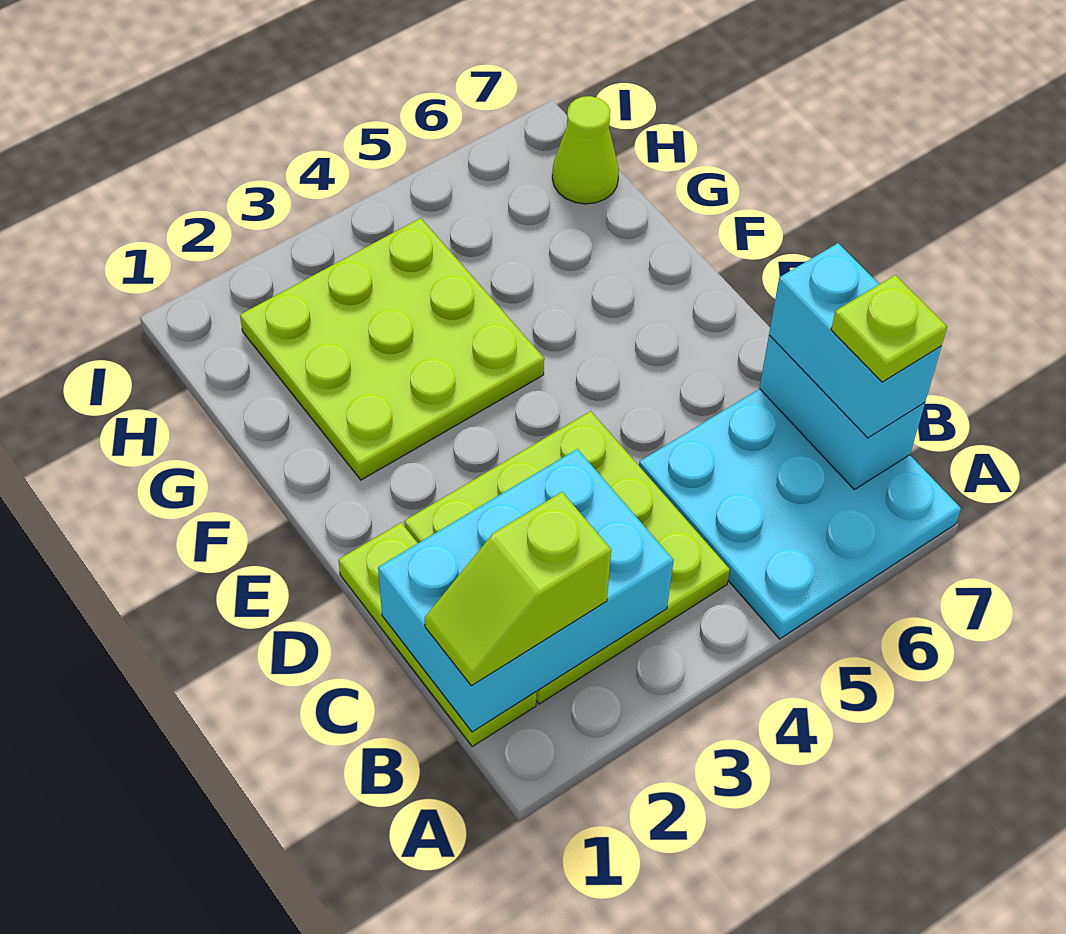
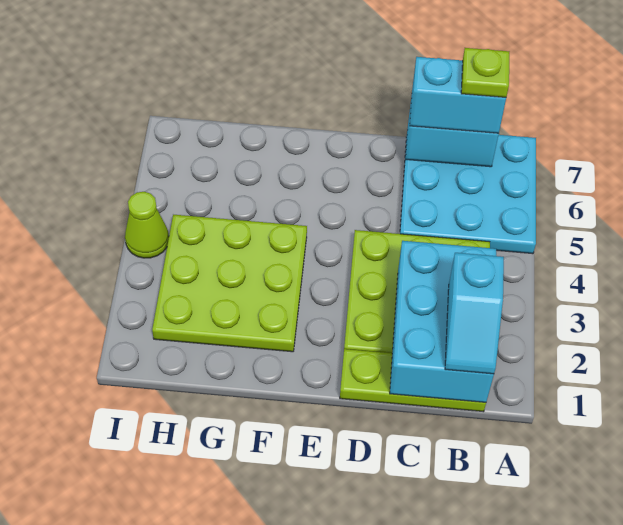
lime slope B1:B2 level 3 top 2 -> cyan slope B1:B2 level 3 top 2
lime cone H7 level 1 -> lime cone I4 level 1

